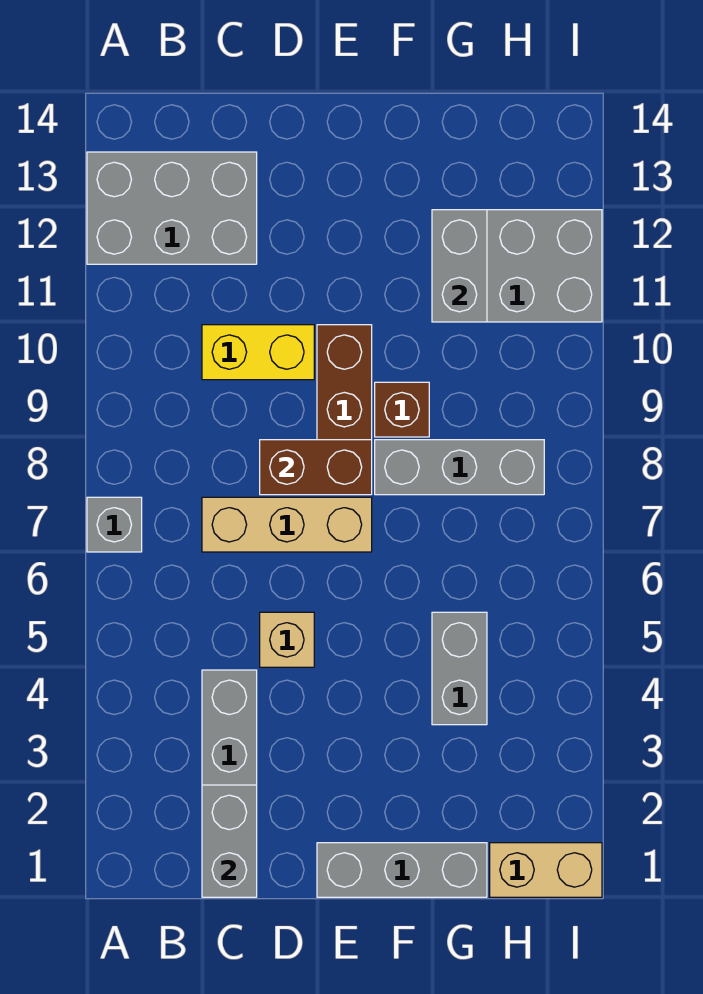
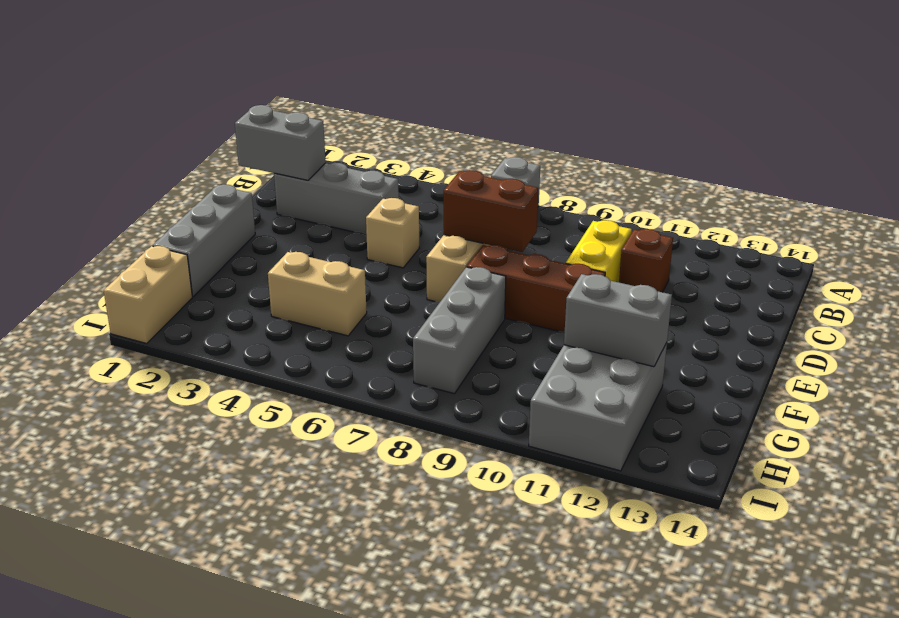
grey brick A12:C13 level 1 -> none
brown brick D8:E8 level 2 -> brown brick D7:D8 level 2
brown brick F9 level 1 -> brown brick C11 level 1
grey brick G4:G5 level 1 -> tan brick G4:G5 level 1

